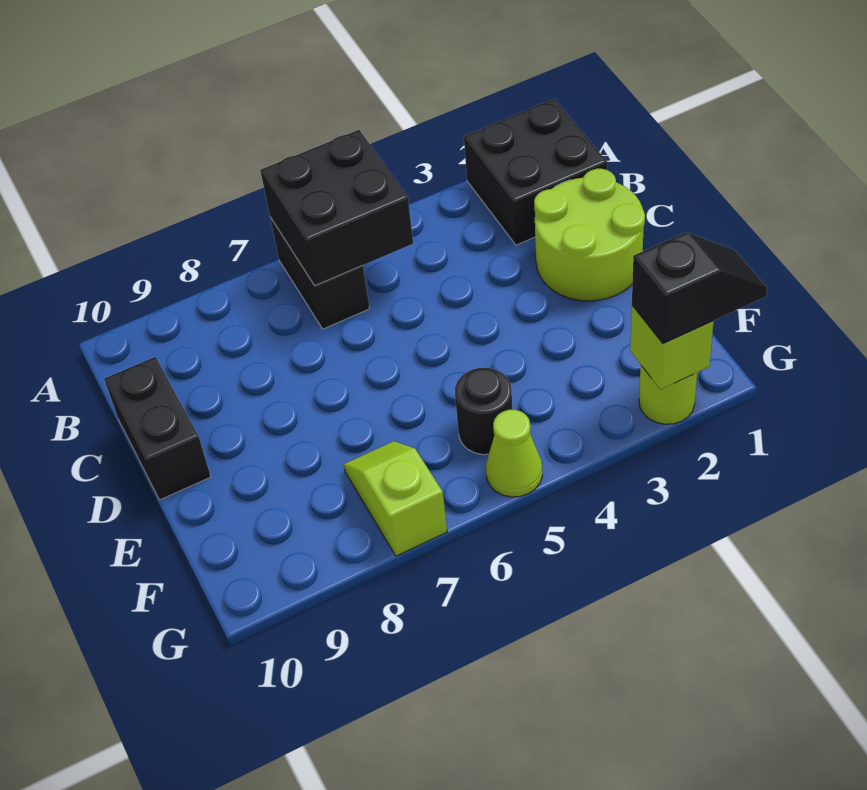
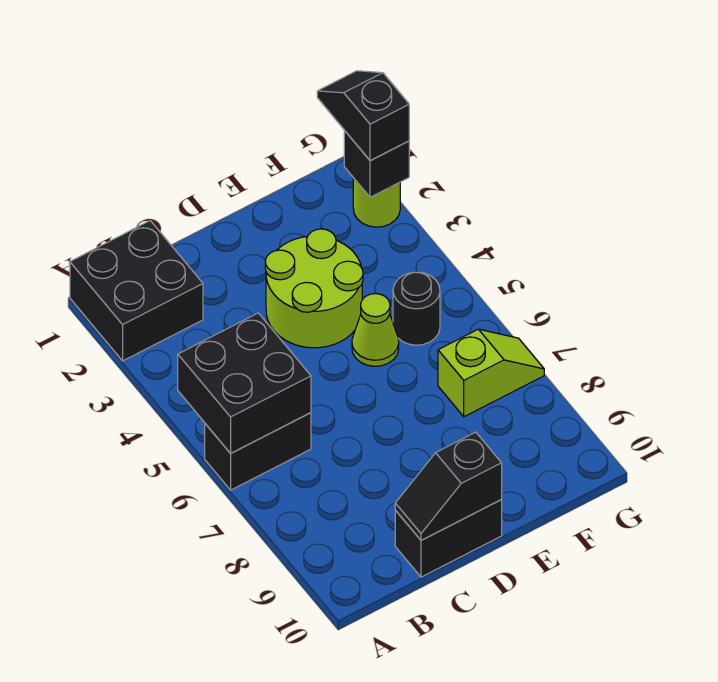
lime round brick C1:D2 level 1 -> lime round brick D3:E4 level 1
none -> black slope C10:D10 level 2 top D
lime slope F7:G7 level 1 top G -> lime slope F7:G7 level 1 top F
lime brick G2 level 2 -> black brick G2 level 2
lime cone G5 level 1 -> lime cone E5 level 1

